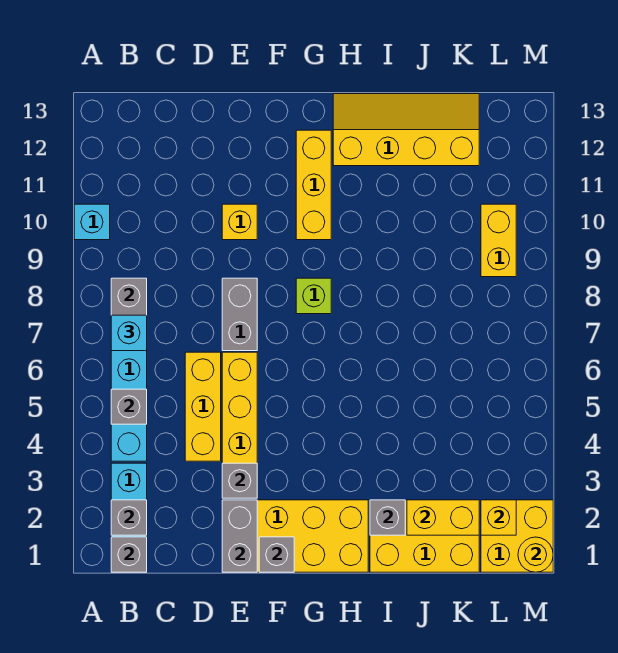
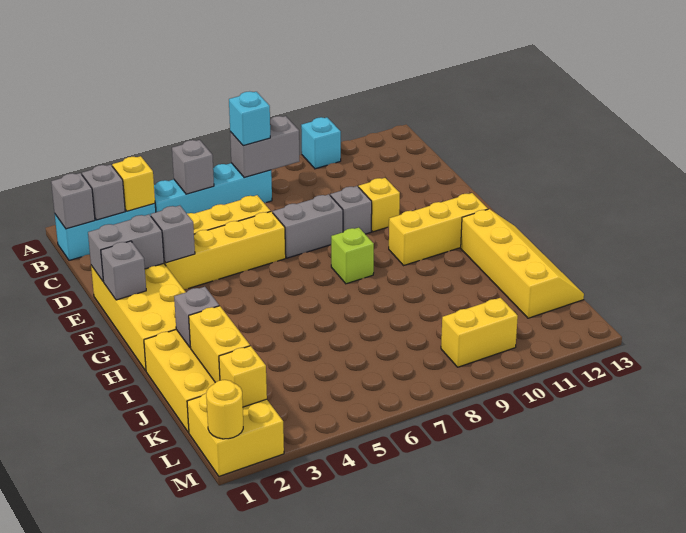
none -> yellow brick B3 level 2
none -> grey brick E9 level 1

